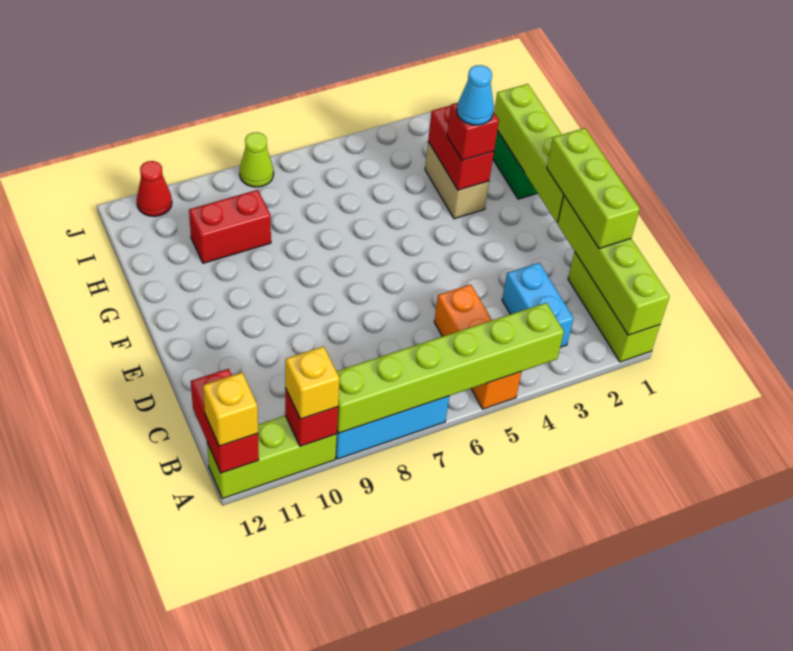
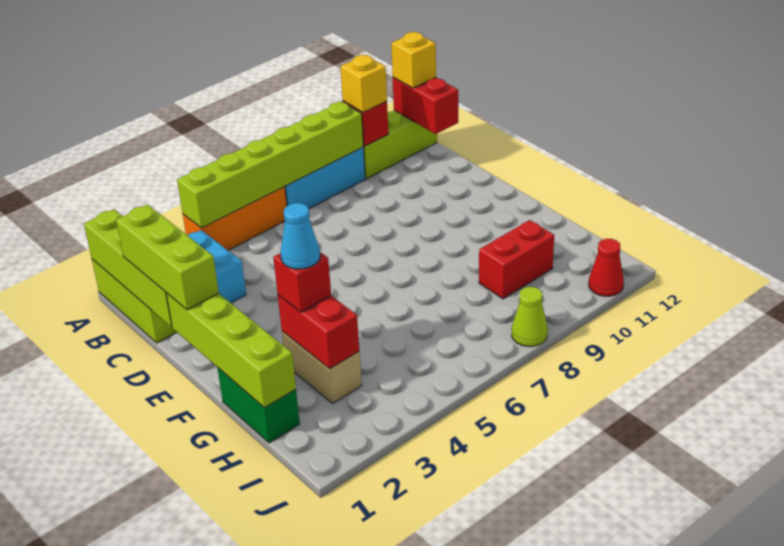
orange brick A5:C5 level 1 -> orange brick A4:A6 level 1

